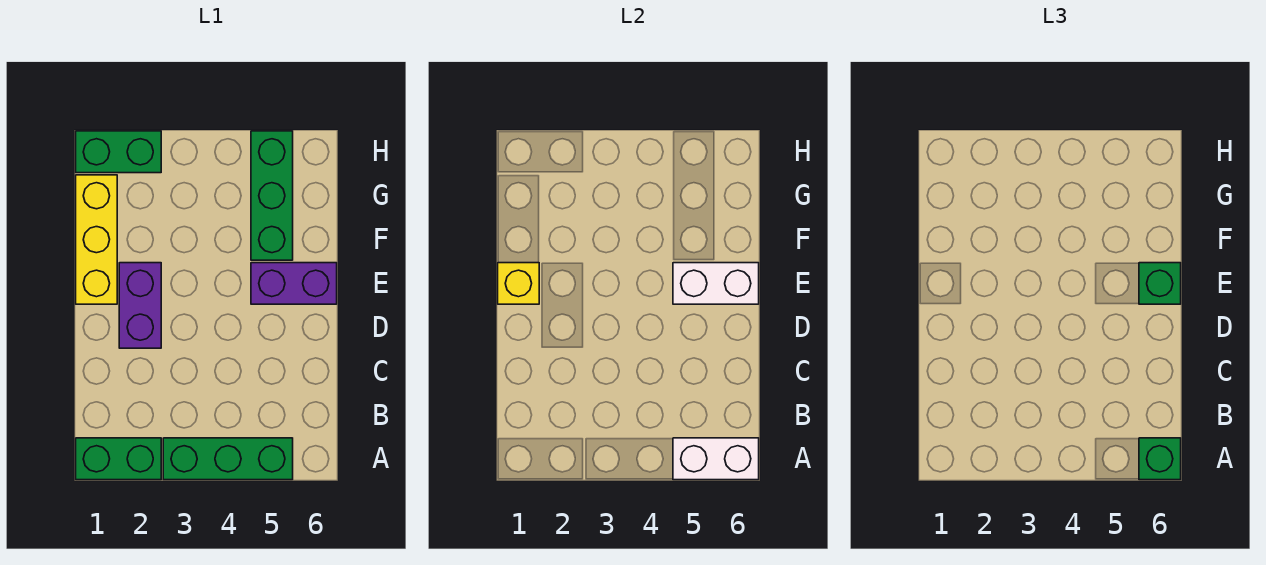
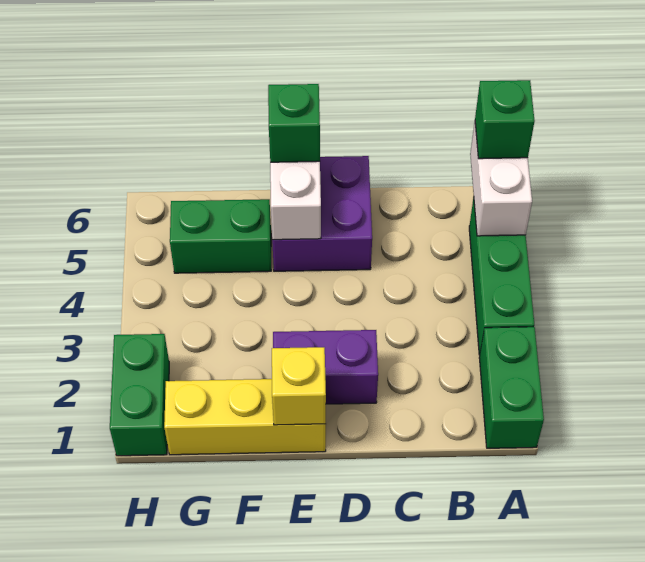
purple brick E5:E6 level 1 -> purple brick D5:E6 level 1
green brick F5:H5 level 1 -> green brick F5:G5 level 1

